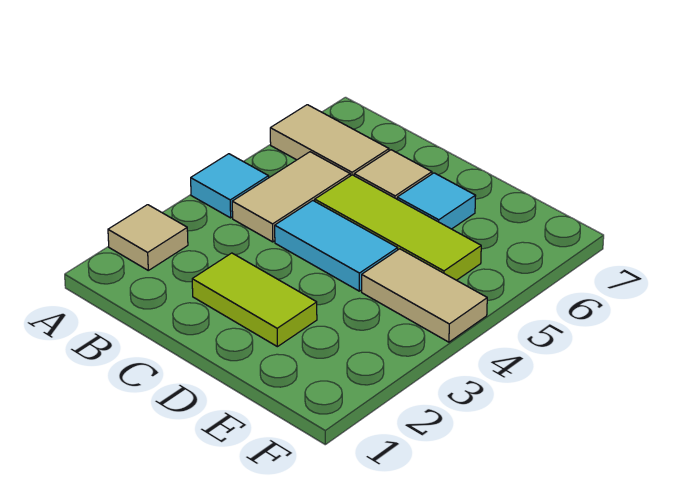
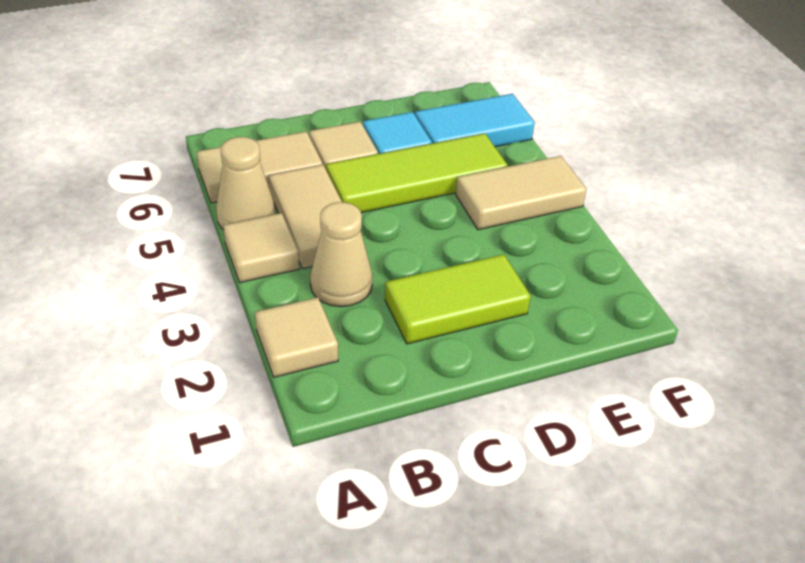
cyan tile A4 level 1 -> tan tile A4 level 1
none -> tan cone A5 level 1
none -> tan cone B3 level 1
cyan tile C4:D4 level 1 -> cyan tile E6:F6 level 1

